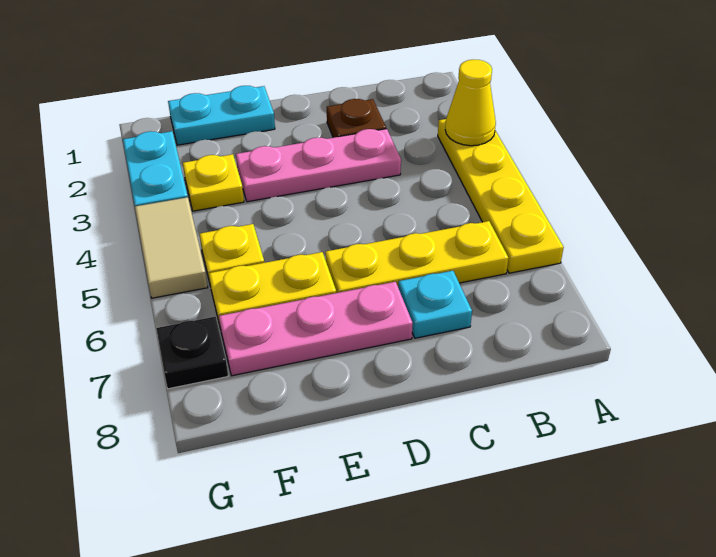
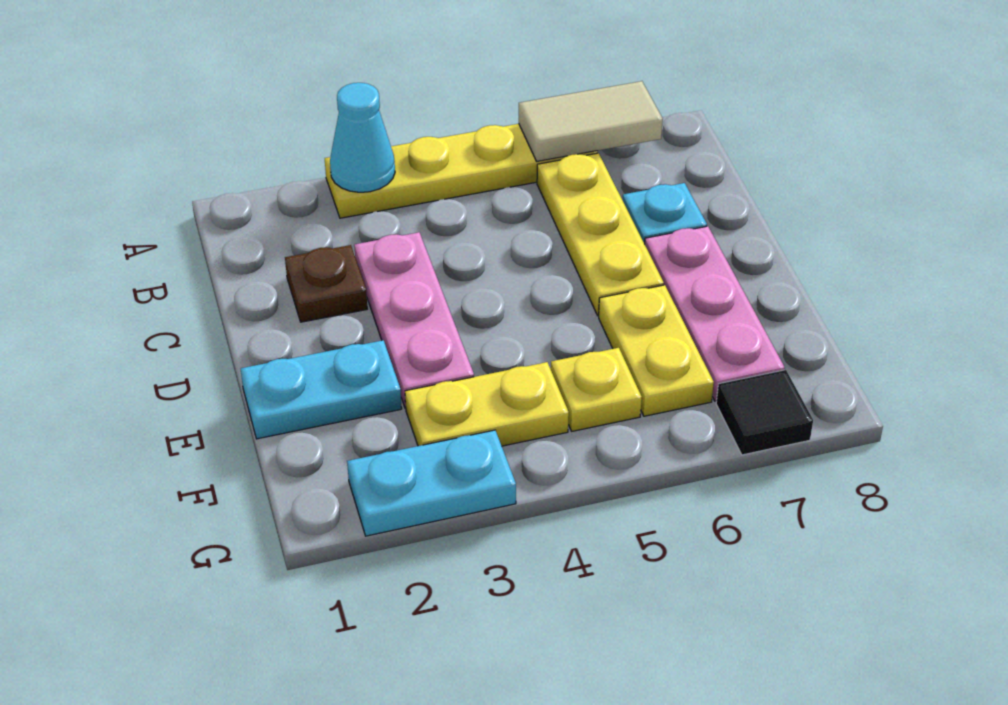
yellow cone A3 level 2 -> cyan cone A3 level 2
cyan plate E1:F1 level 1 -> cyan plate E1:E2 level 1
yellow plate F3 level 1 -> yellow plate F3:F4 level 1
tan tile G4:G5 level 1 -> tan tile A6:A7 level 2
black plate G7 level 1 -> black tile G7 level 1

